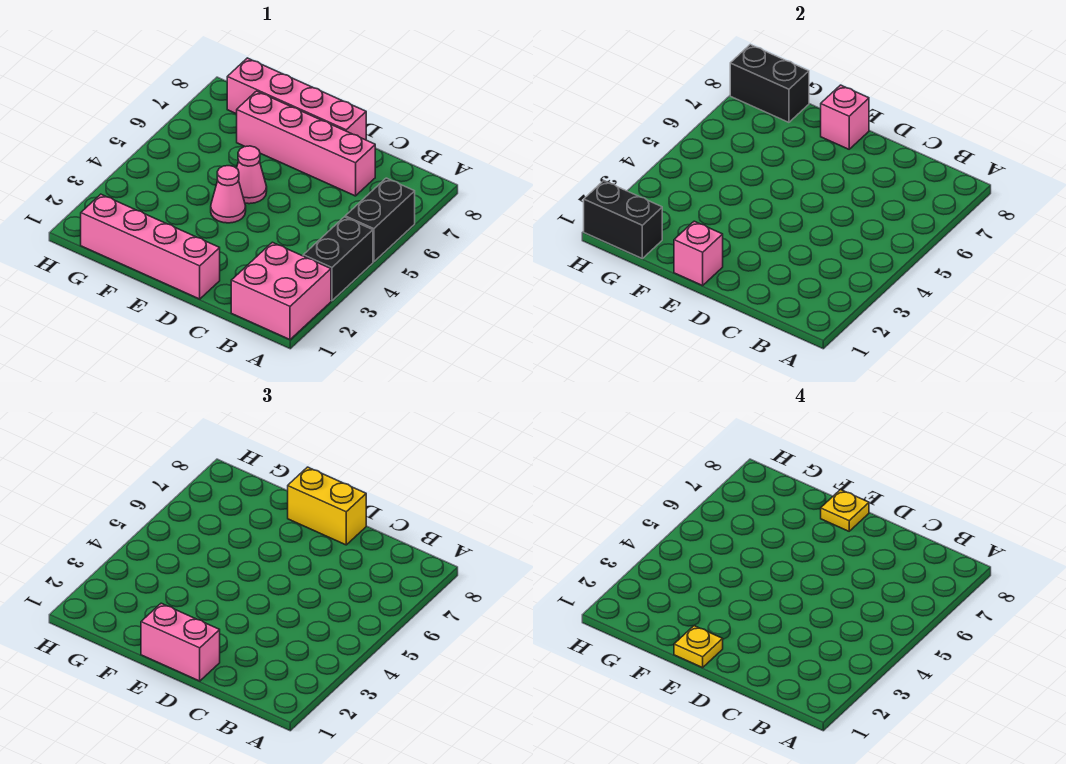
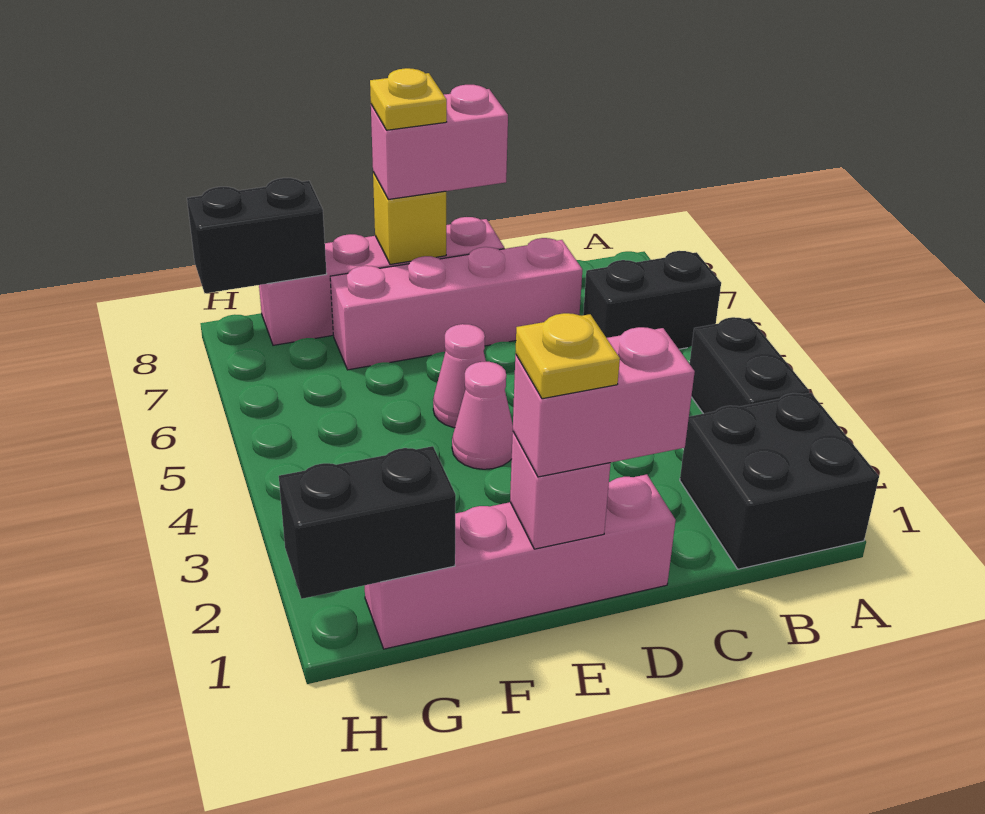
pink brick A1:B2 level 1 -> black brick A1:B2 level 1
black brick A5:A6 level 1 -> black brick A6:B6 level 1
yellow brick D8:E8 level 3 -> pink brick D8:E8 level 3
pink brick E8 level 2 -> yellow brick E8 level 2

